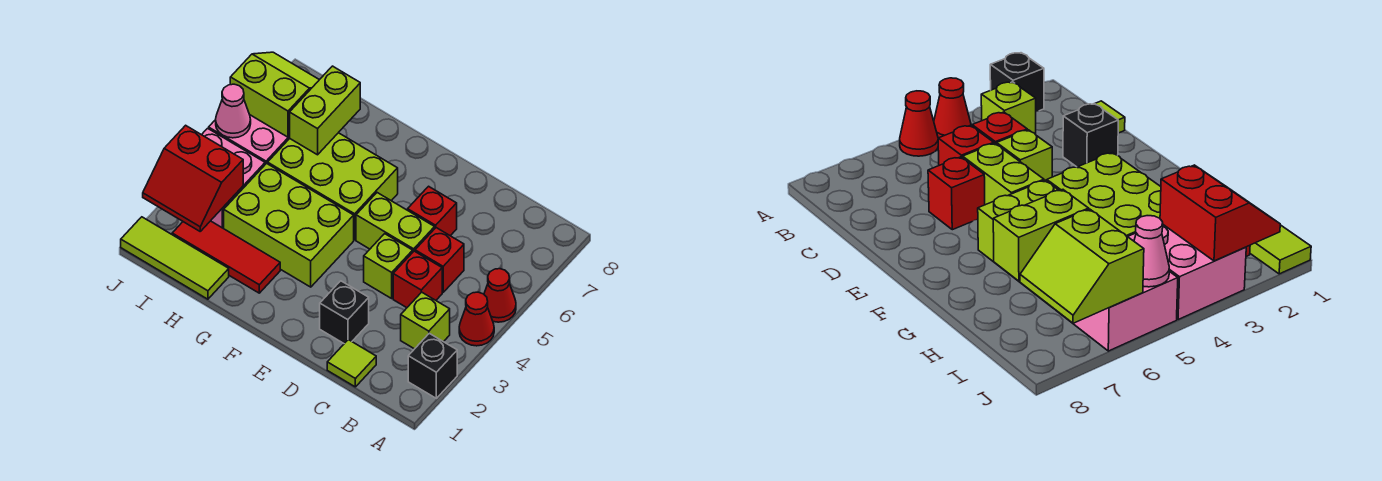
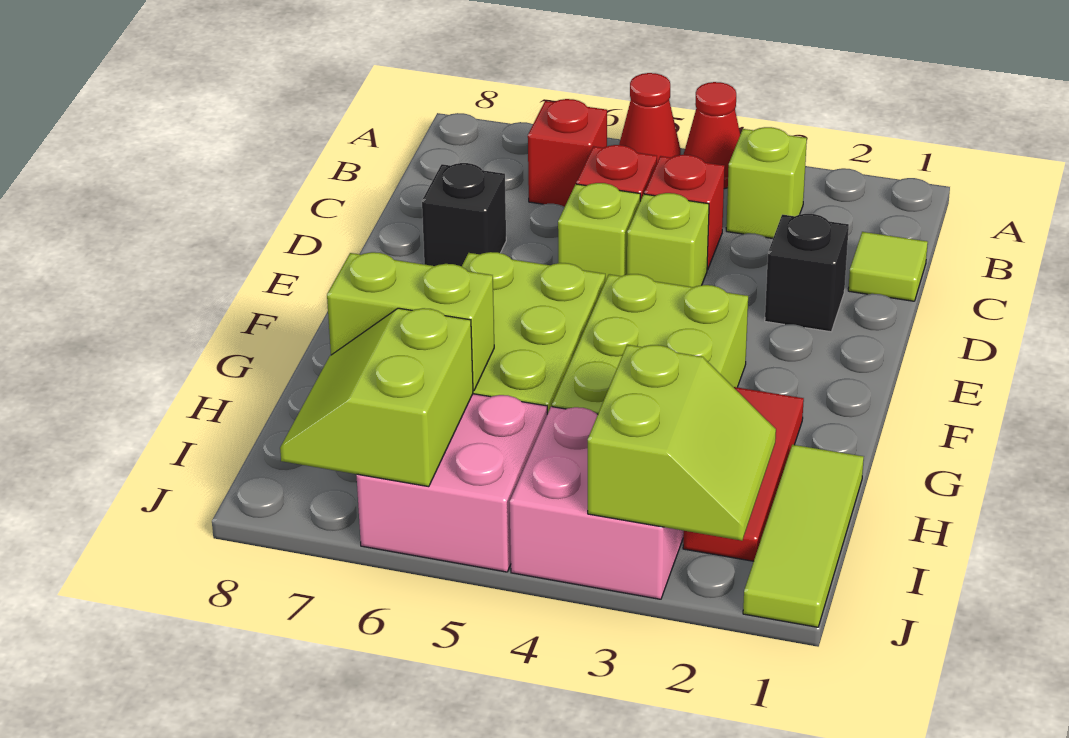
black brick A2 level 1 -> black brick D7 level 1
lime brick D5:E5 level 1 -> lime brick D5 level 1
red brick D6 level 1 -> red brick B6 level 1
red slope I2:J3 level 2 top 3 -> lime slope I2:J3 level 2 top 3
pink cone J5 level 2 -> none

